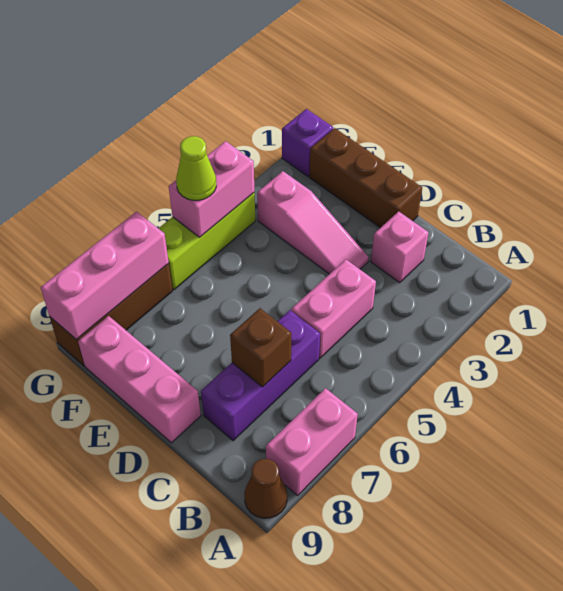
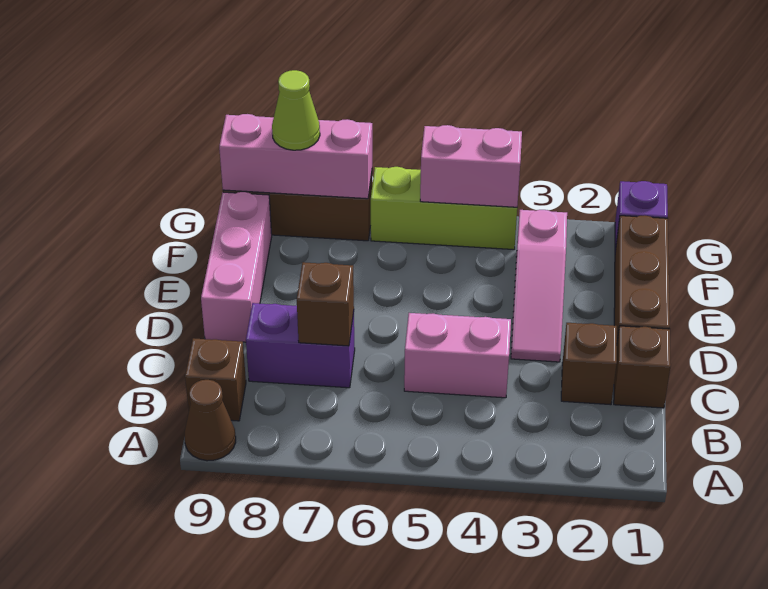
pink brick A7:A8 level 1 -> none
none -> brown brick B9 level 1
none -> brown brick C1 level 1
pink brick C2 level 1 -> brown brick C2 level 1
purple brick C6:C8 level 1 -> purple brick C7:C8 level 1
lime cone G5 level 3 -> lime cone G8 level 3

